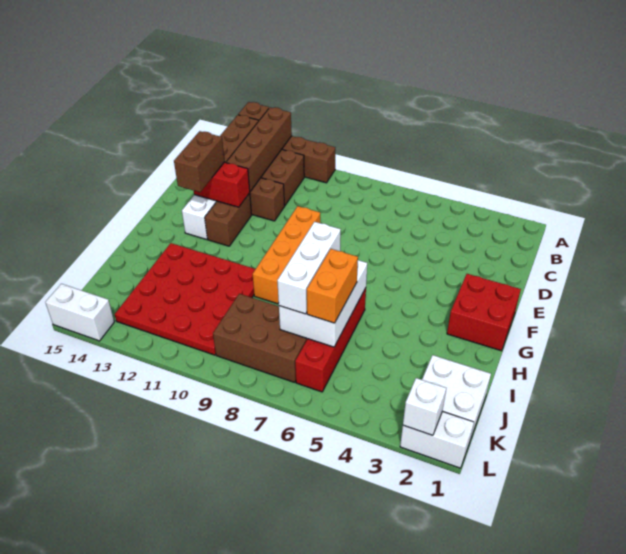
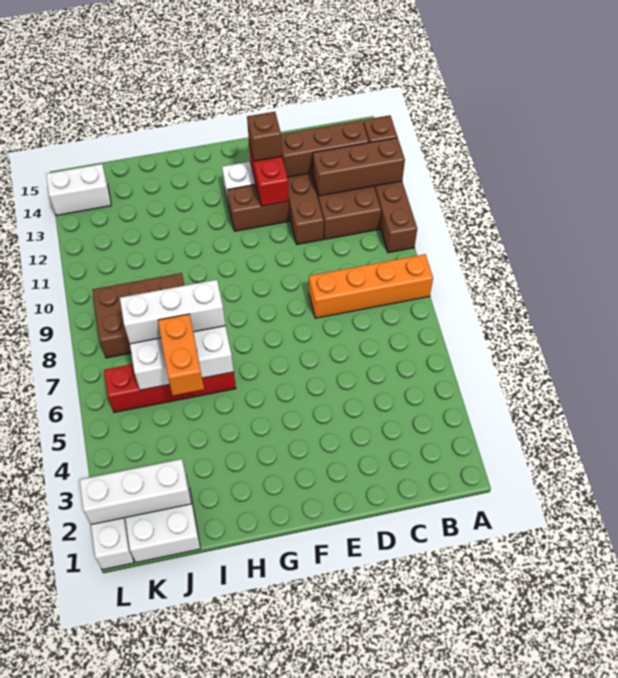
brown brick A12:D12 level 2 -> brown brick A12:C12 level 2
orange brick E9:H9 level 1 -> orange brick A8:D8 level 1
brown brick E13:F13 level 3 -> brown brick E13 level 3
red brick F1:G2 level 1 -> none
red plate H10:K13 level 1 -> none
orange brick I6:J6 level 3 -> orange brick I5:I6 level 3
brown brick J7:K9 level 1 -> brown brick I8:K9 level 1
white brick L2 level 2 -> white brick J2:L2 level 2
white brick L14:L15 level 1 -> white brick K14:L14 level 1

